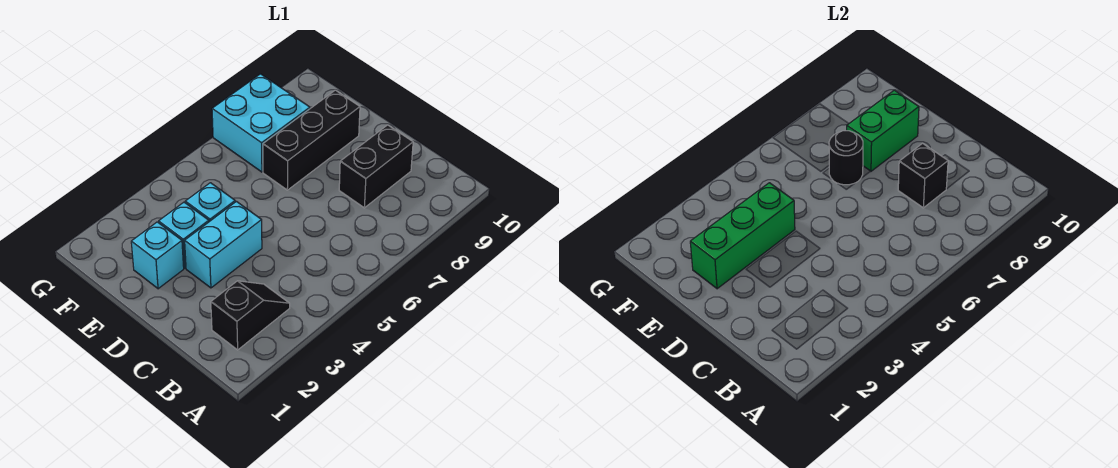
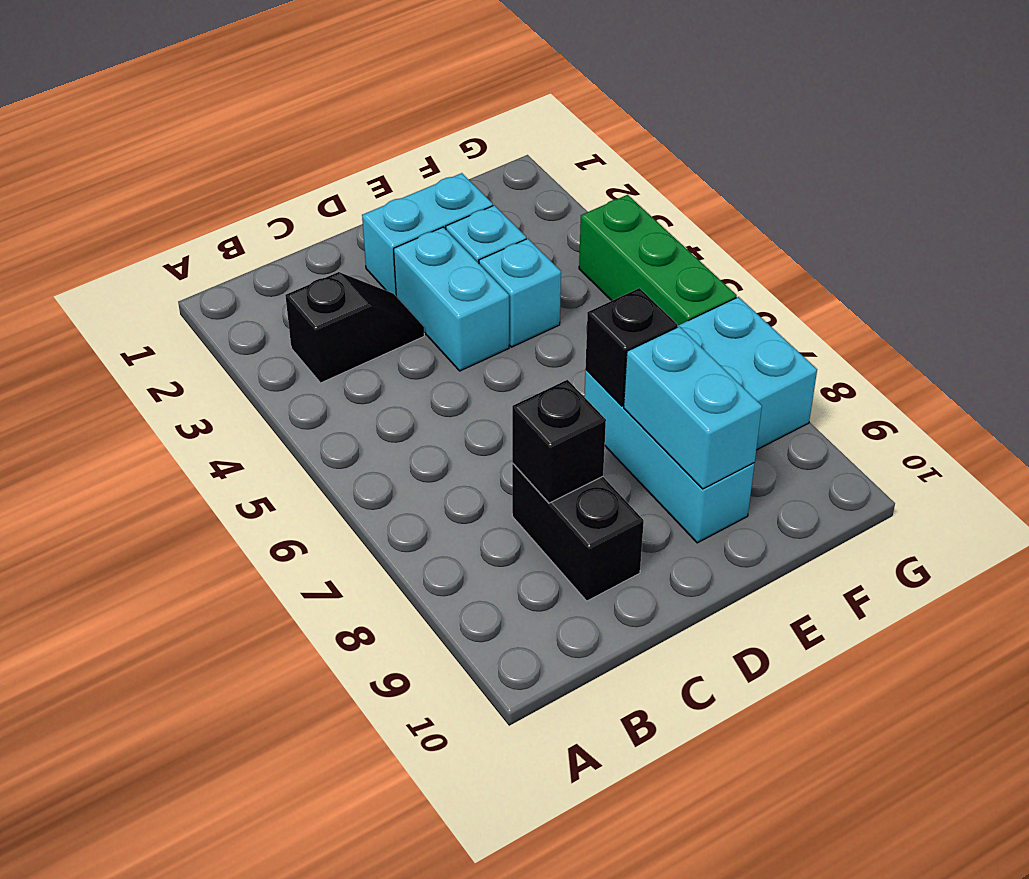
black slope B2:B3 level 1 top 2 -> black slope B3:C3 level 1 top B
cyan brick E2 level 1 -> cyan brick D2:E2 level 1
green brick E2:E4 level 2 -> green brick G4:G6 level 1
black brick E7:E9 level 1 -> cyan brick E7:E9 level 1
black round brick E7 level 2 -> black brick E7 level 2
green brick E8:E9 level 2 -> cyan brick E8:E9 level 2

